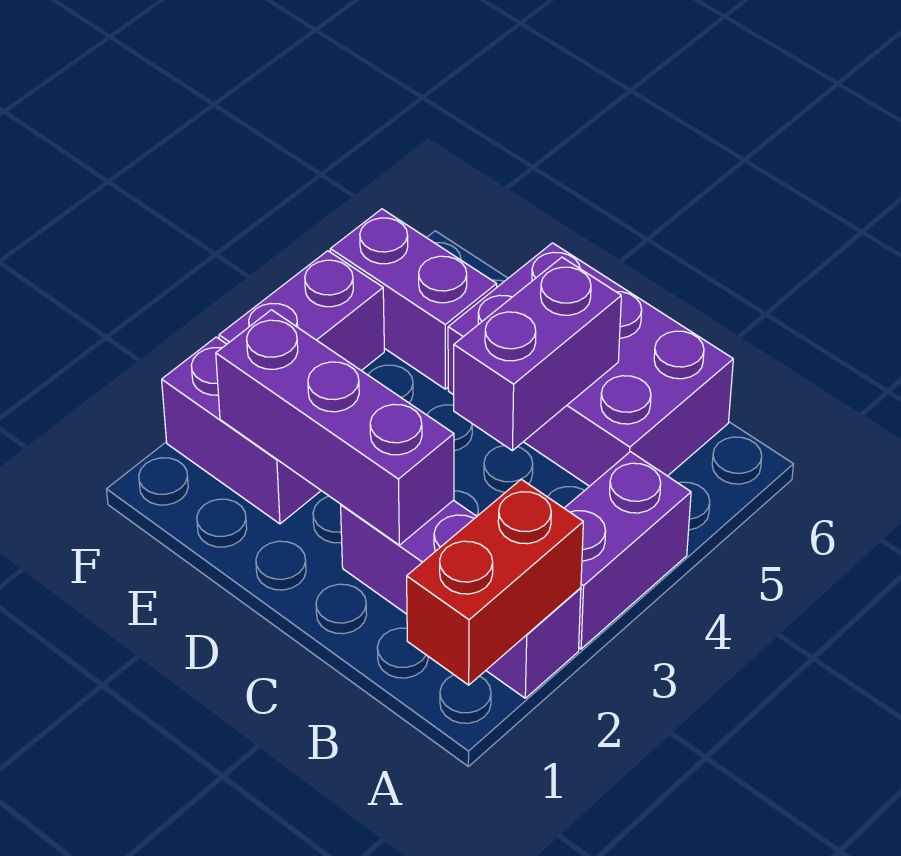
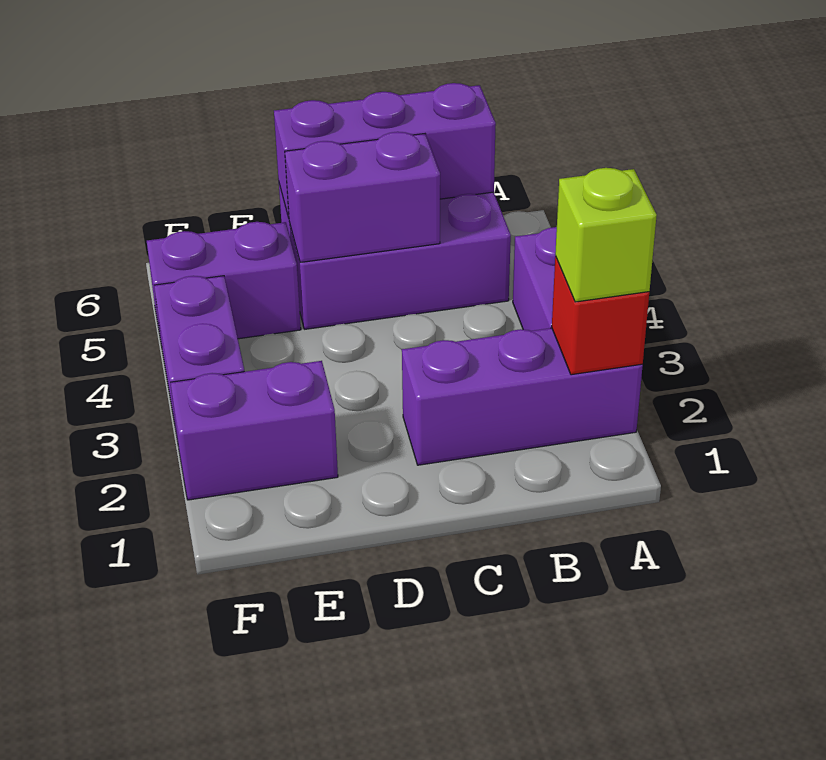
red brick A1:A2 level 2 -> red brick A2 level 2
none -> lime brick A2 level 3
purple brick C2:E2 level 2 -> purple brick B6:D6 level 2
purple brick C4:C5 level 2 -> purple brick C5:D5 level 2

